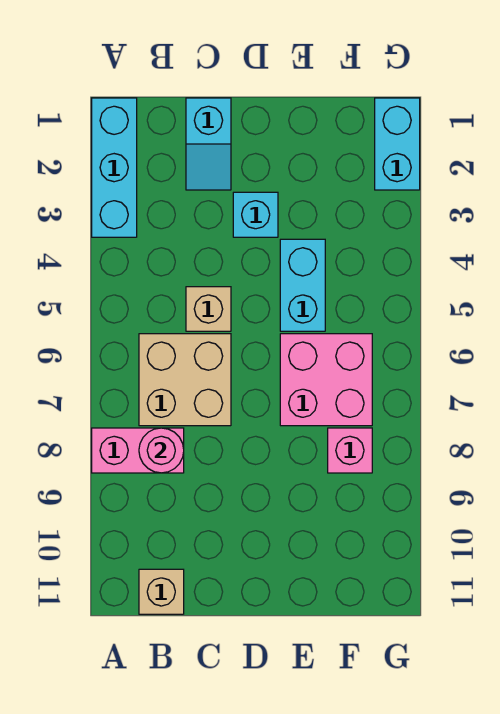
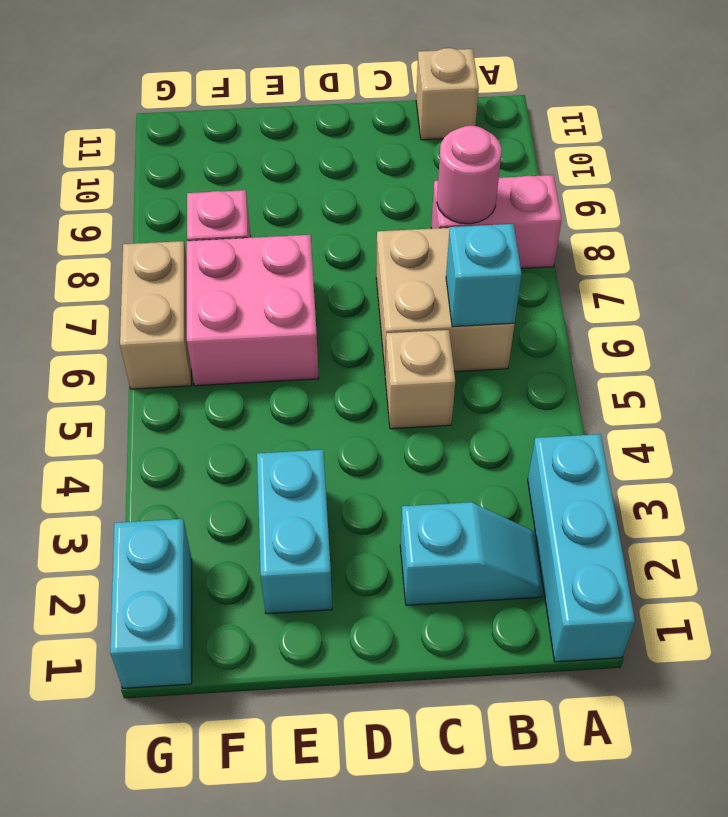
cyan slope C1:C2 level 1 top 1 -> cyan slope B2:C2 level 1 top C
cyan brick D3 level 1 -> cyan brick B6 level 2
cyan brick E4:E5 level 1 -> cyan brick E2:E3 level 1
none -> tan brick G6:G7 level 1

